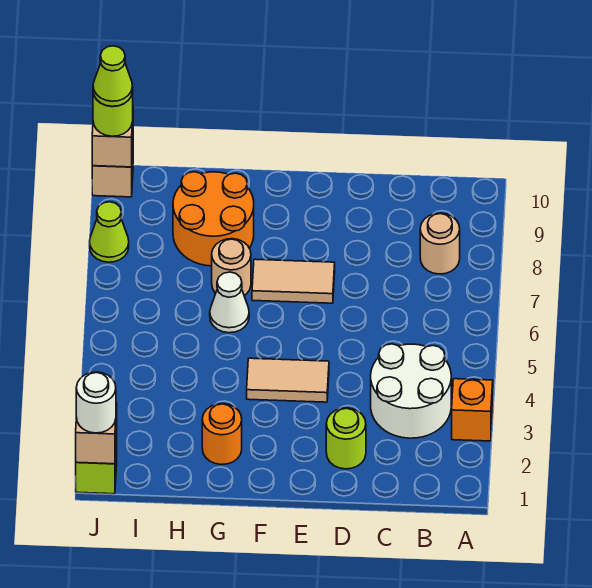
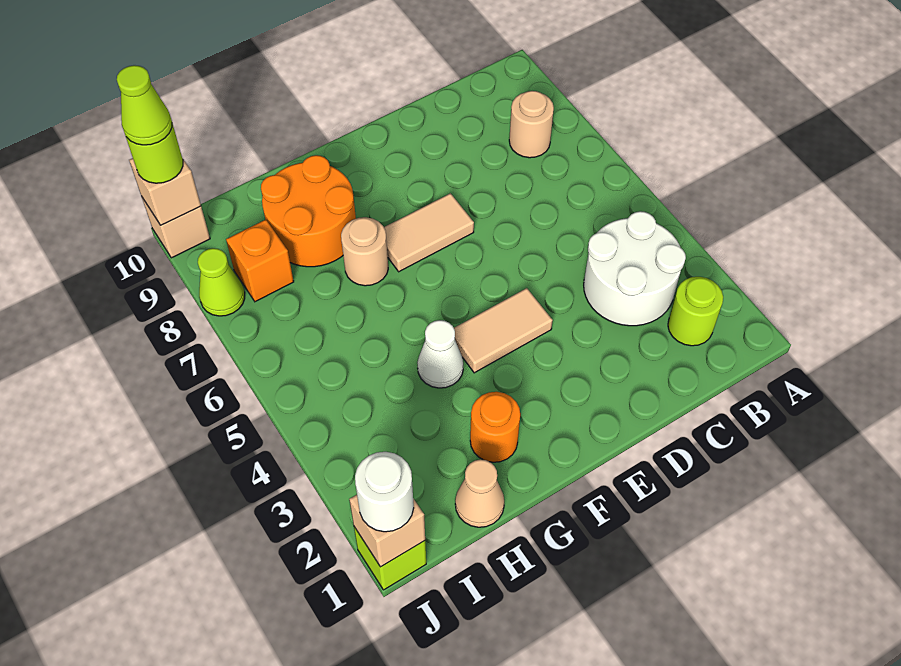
orange brick A3 level 1 -> orange brick I8 level 1
lime round brick D2 level 1 -> lime round brick B2 level 1
white cone G6 level 1 -> white cone G4 level 1
none -> tan cone H1 level 1

